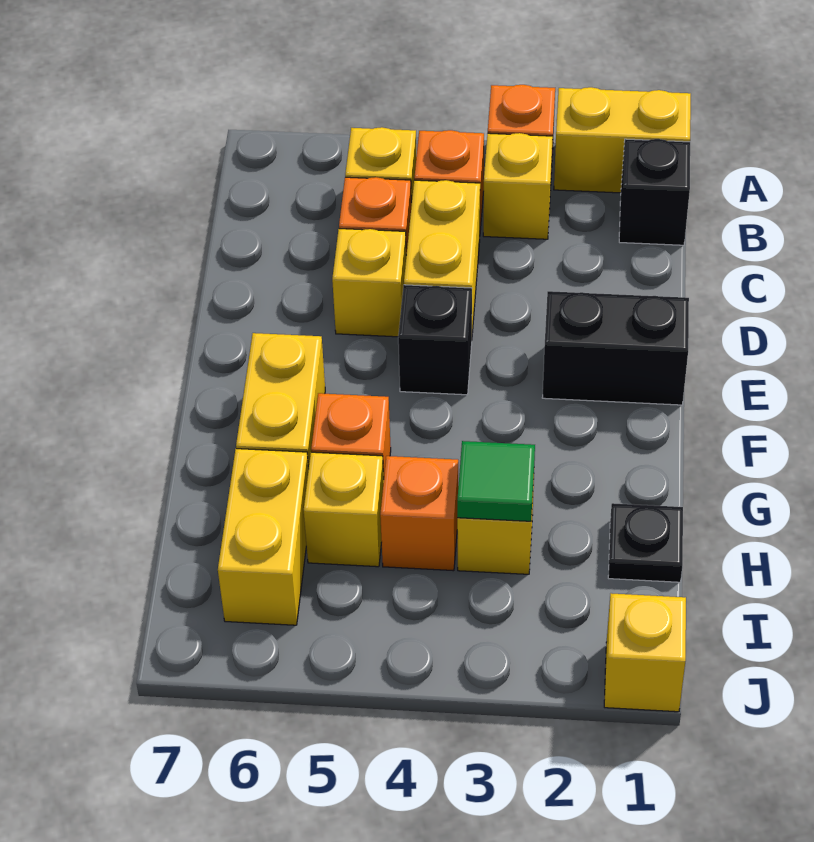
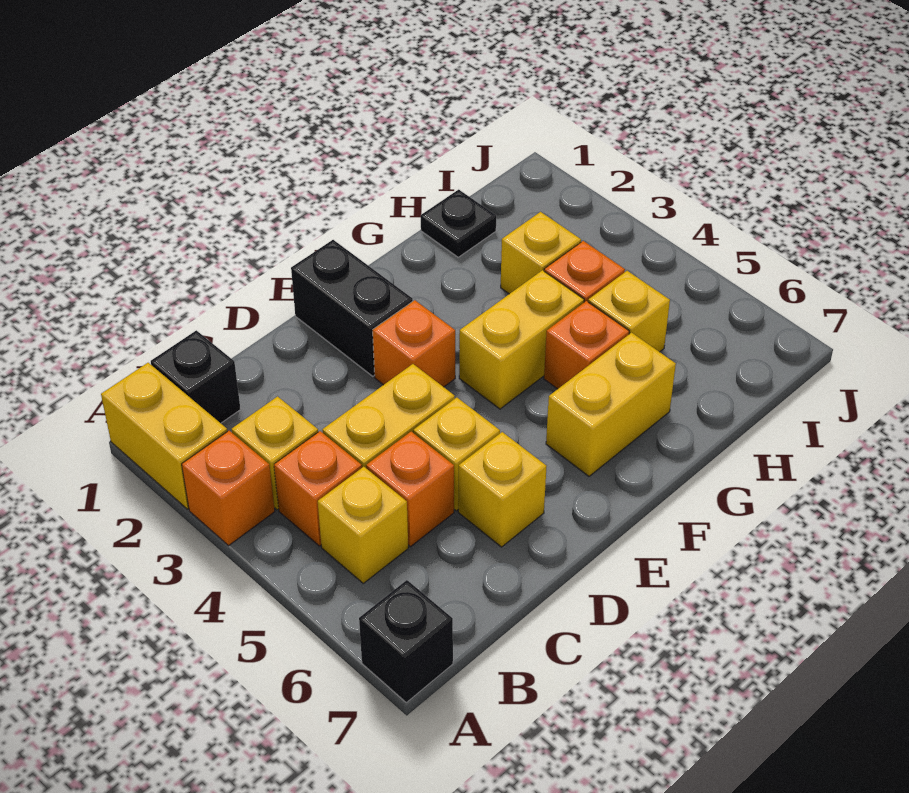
none -> orange brick E3 level 1
black brick E4 level 1 -> black brick A7 level 1
green tile H3 level 2 -> none
yellow brick H6:I6 level 1 -> yellow brick F4:G4 level 1
yellow brick J1 level 1 -> yellow brick D6 level 1

